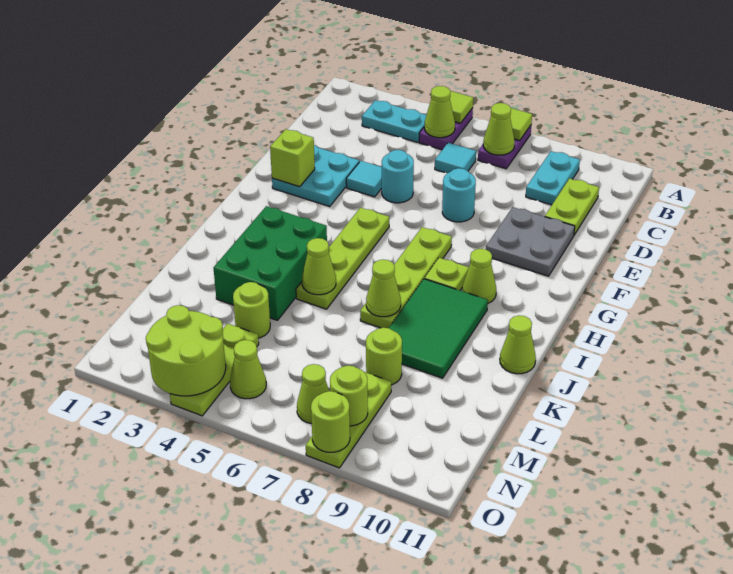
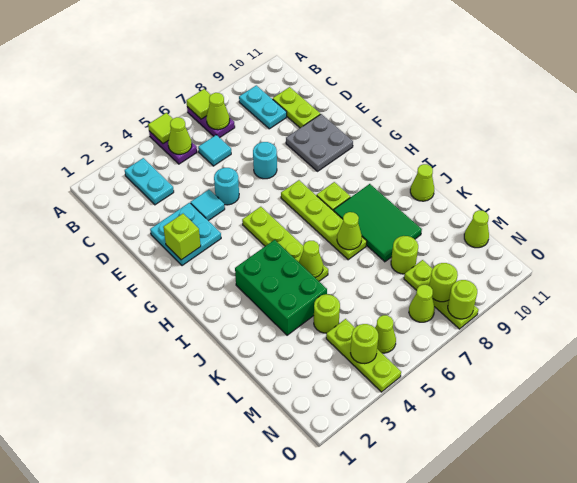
cyan plate B3:B4 level 1 -> cyan plate B3:C3 level 1
lime cone H9 level 1 -> lime cone M11 level 1
lime round brick N3:O4 level 2 -> lime round brick N4 level 2

